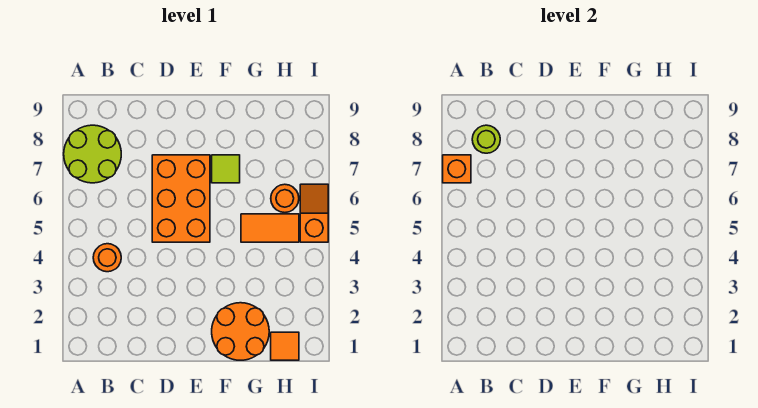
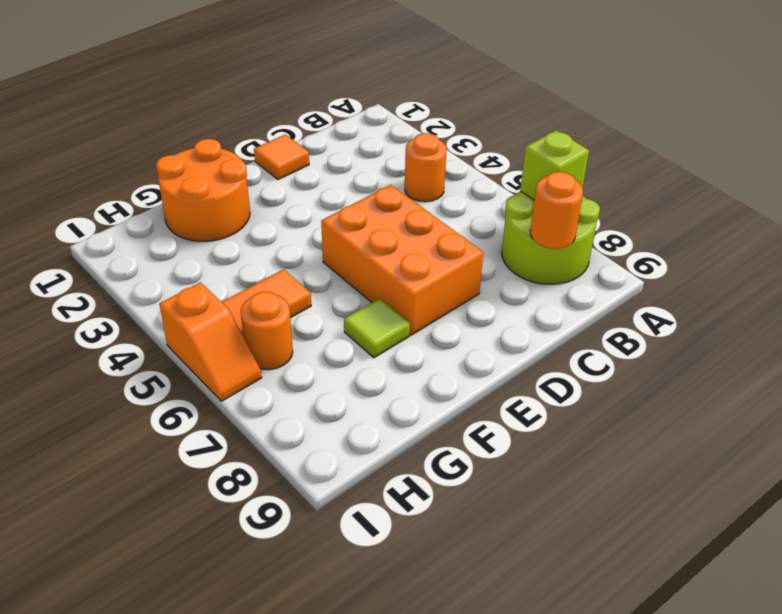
orange brick A7 level 2 -> lime brick A7 level 2
lime round brick B8 level 2 -> orange round brick B8 level 2
orange tile H1 level 1 -> orange tile D1 level 1

